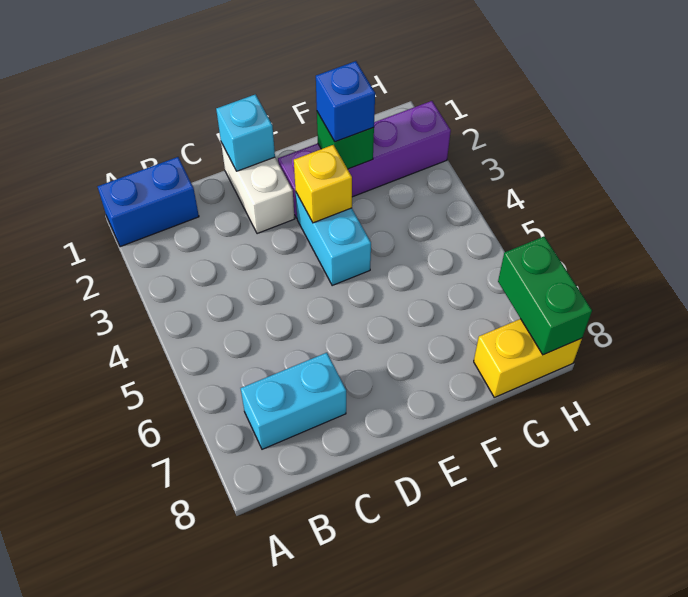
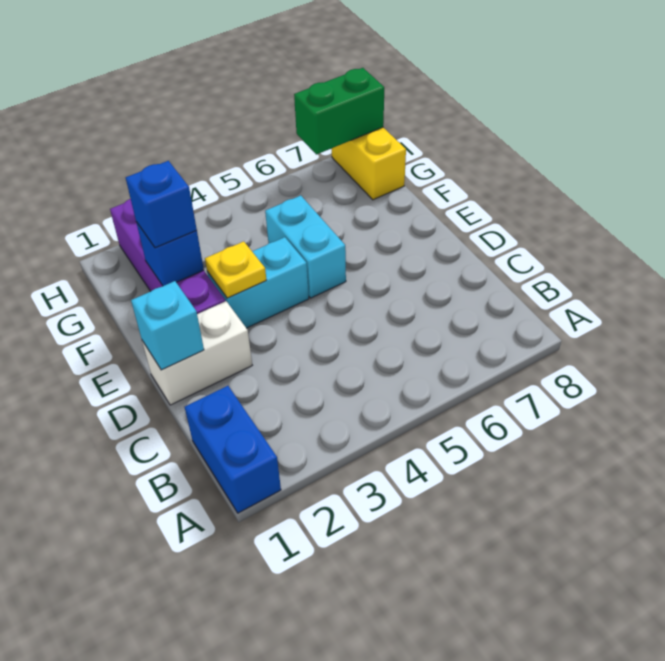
cyan brick B7:C7 level 1 -> cyan brick E5:F5 level 1
yellow brick E3 level 2 -> yellow plate E3 level 2
green brick F2 level 2 -> blue brick F2 level 2

